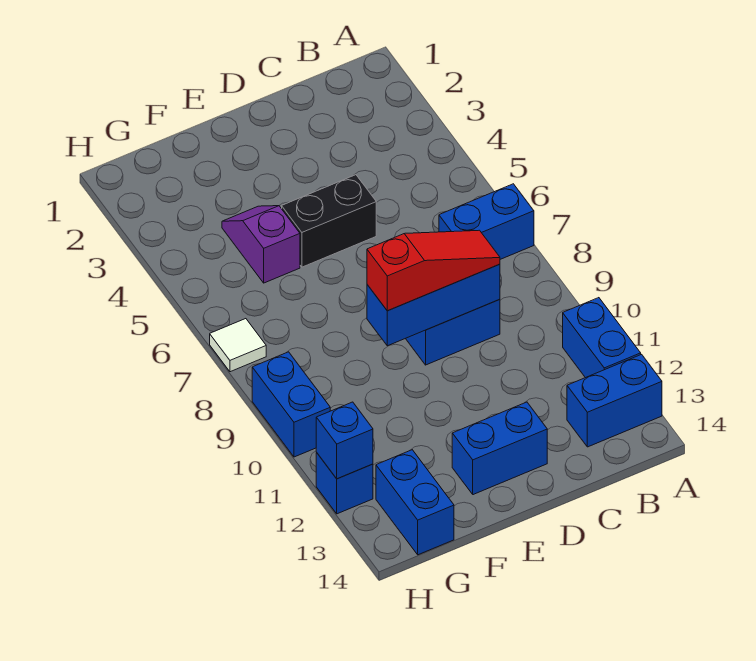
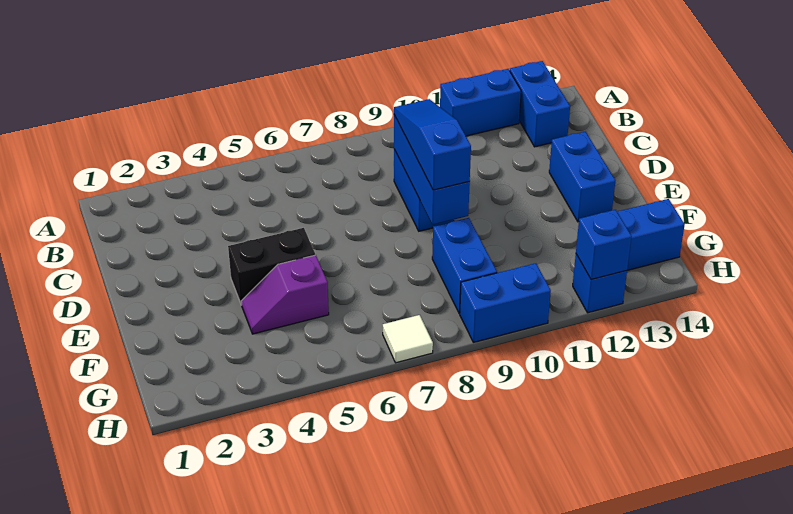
blue brick A7:B7 level 1 -> blue brick F9:G9 level 1
red slope C9:E9 level 3 top E -> blue slope C9:E9 level 3 top E
black brick D5:E5 level 1 -> black brick E4:E5 level 1

